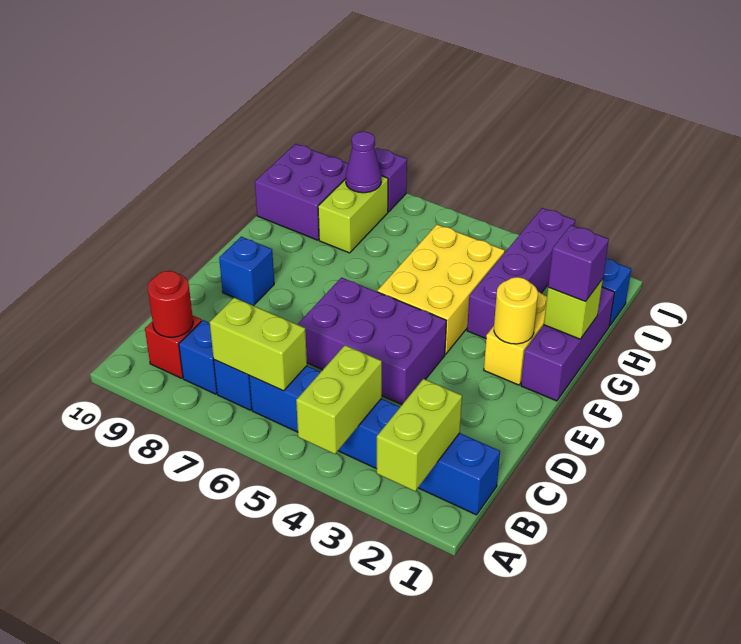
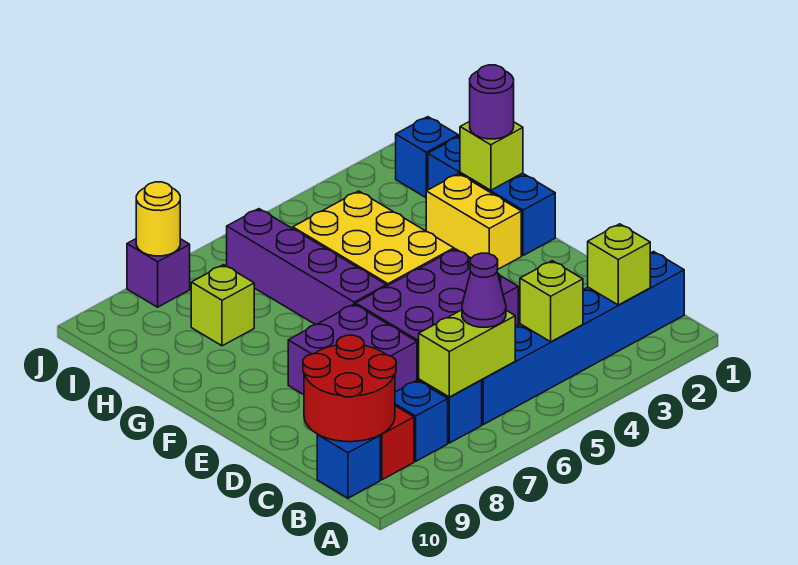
lime brick A2:B2 level 2 -> lime brick B2 level 2
lime brick A4:B4 level 2 -> lime brick B4 level 2
red round brick B9 level 2 -> red round brick B9:C10 level 2
blue brick E9 level 1 -> blue brick B10 level 1
purple brick F1:H1 level 1 -> blue brick F1:H1 level 1
yellow round brick F2 level 2 -> yellow round brick J8 level 2
purple brick G1 level 3 -> purple round brick G1 level 3
purple brick G3:J3 level 1 -> purple brick F6:I6 level 1
lime brick H8:I8 level 1 -> lime brick H8 level 1
purple brick H9:I10 level 1 -> purple brick D7:E8 level 1
purple cone I8 level 2 -> purple cone B6 level 3

